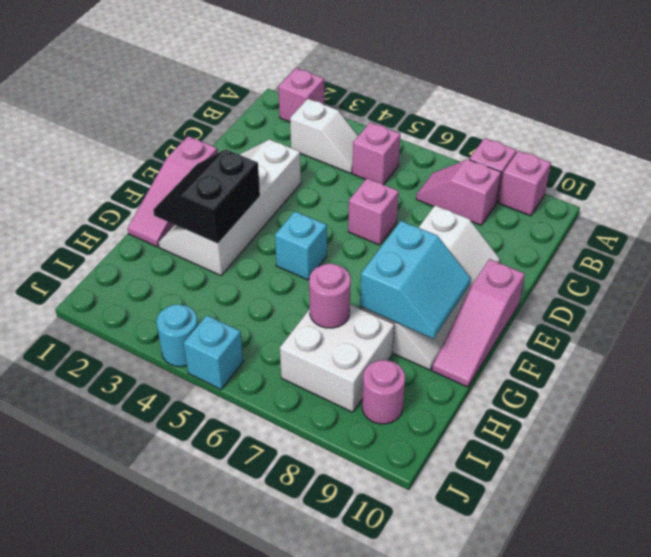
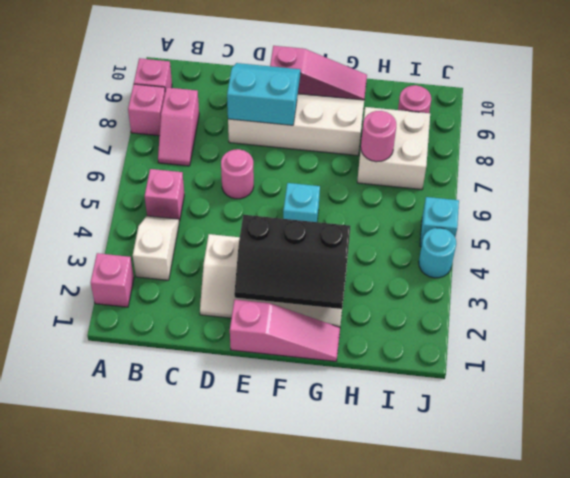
pink brick D6 level 1 -> pink round brick D6 level 1
black slope F2:G3 level 2 top 3 -> black slope E2:G3 level 2 top 3
cyan slope F8:G9 level 2 top 8 -> cyan slope D8:E9 level 2 top 8

